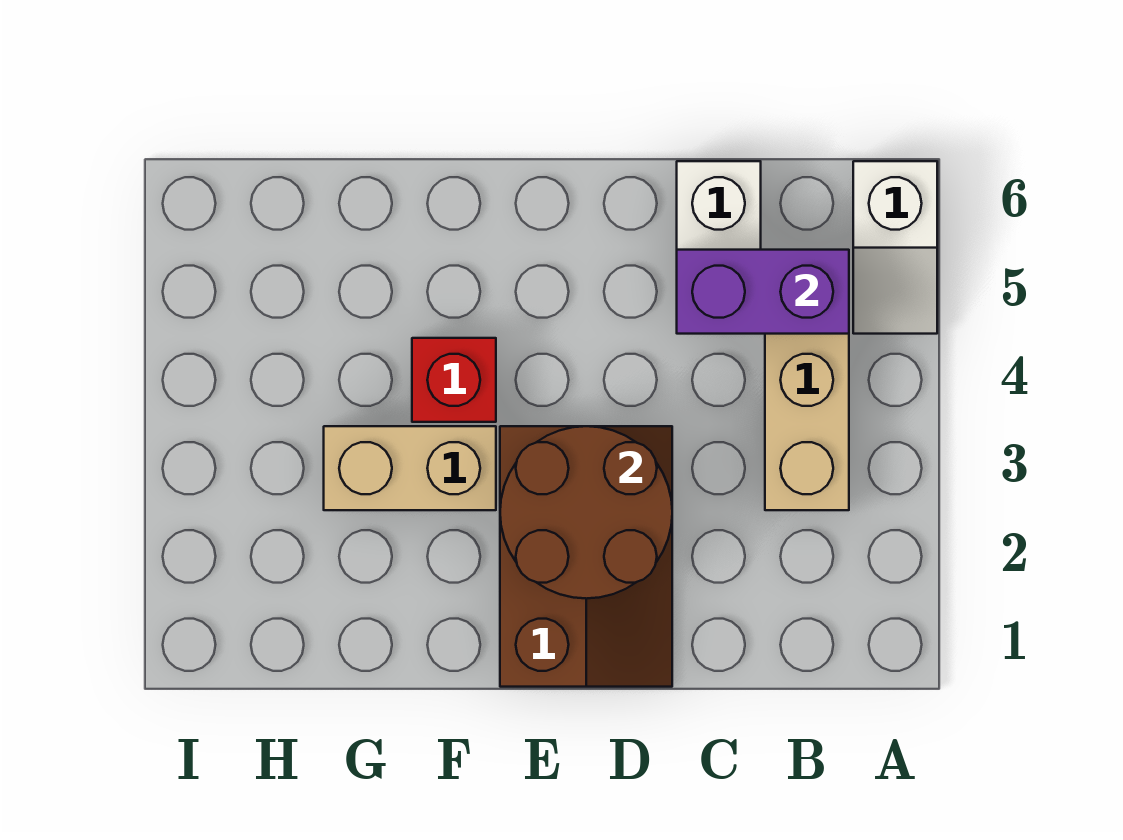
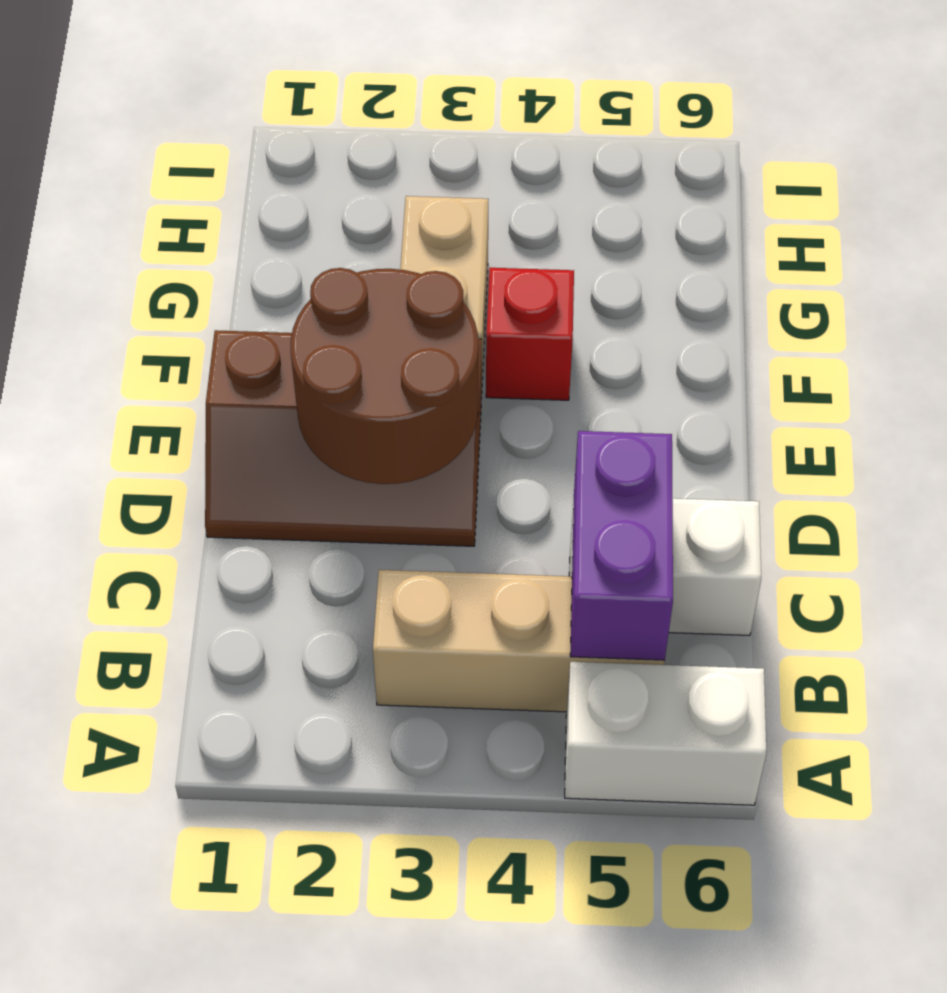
white slope A5:A6 level 1 top 6 -> white brick A5:A6 level 1

